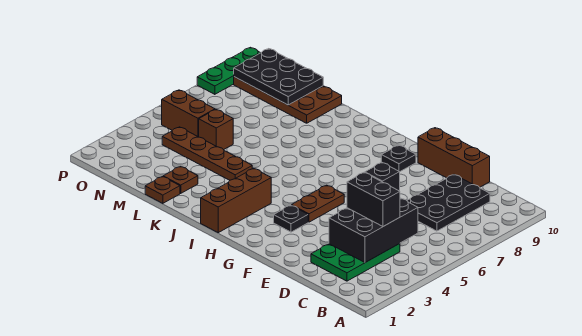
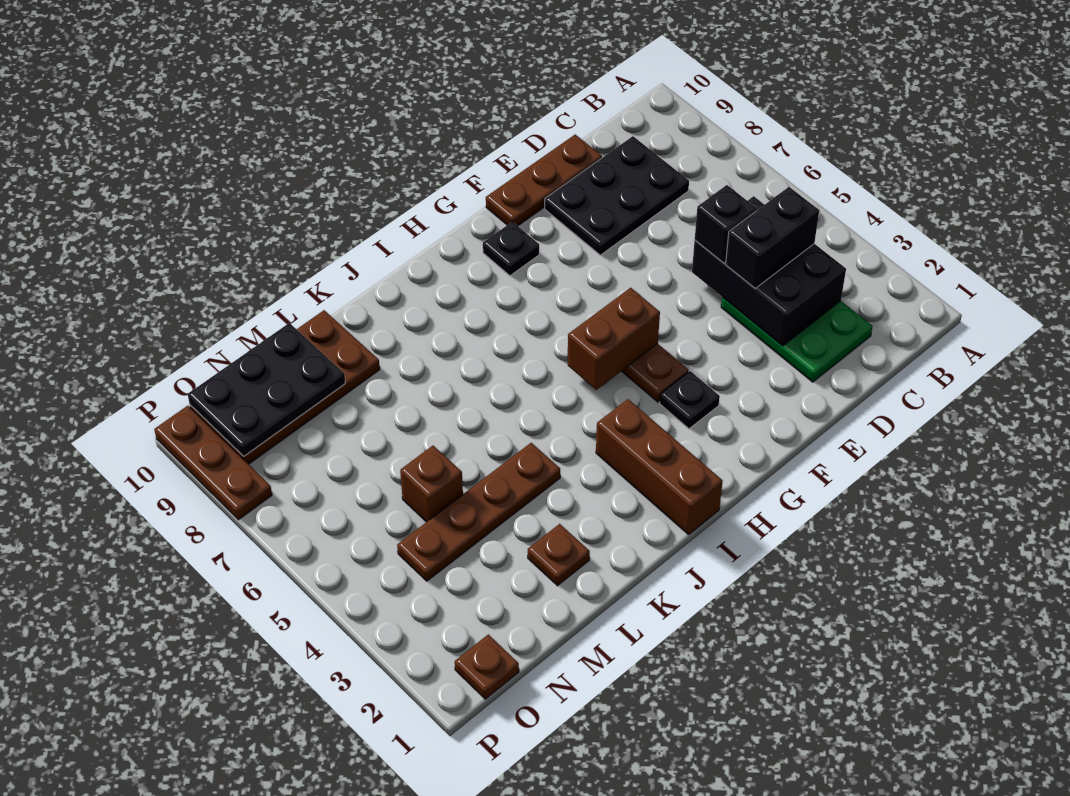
black plate C7:D9 level 1 -> black plate C8:E9 level 1
brown brick D10:F10 level 1 -> brown plate D10:F10 level 1
brown plate L1 level 1 -> brown plate O1 level 1
brown brick N5:O5 level 1 -> brown brick G5:H5 level 2
green plate P8:P10 level 1 -> brown plate P8:P10 level 1

